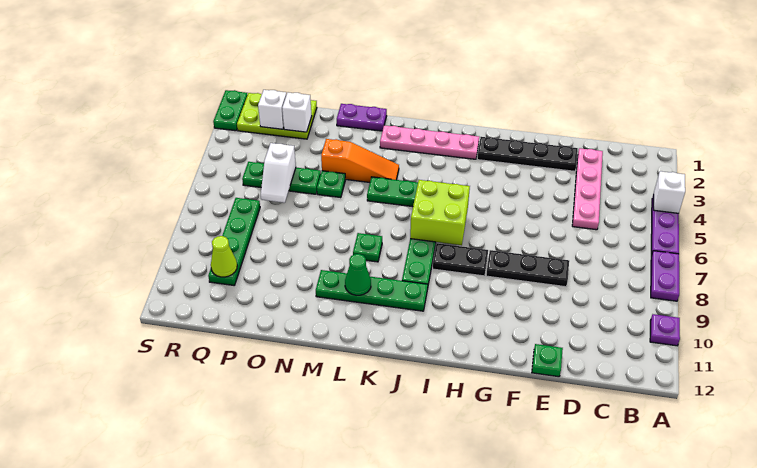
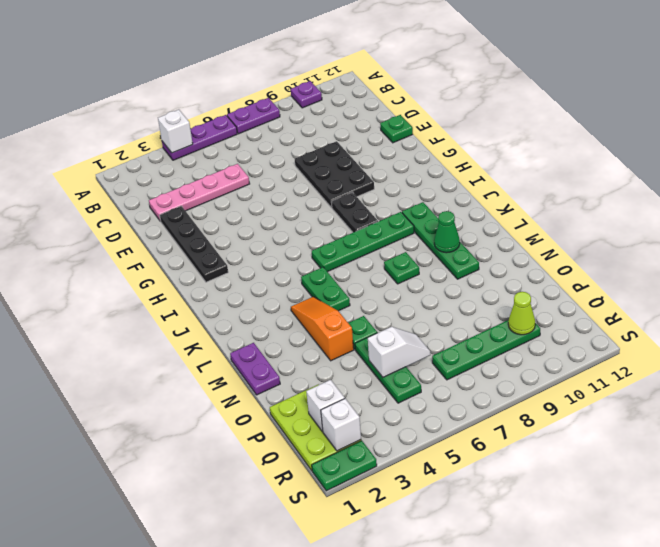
black plate E8:G8 level 1 -> black plate E8:G9 level 1
pink plate I2:L2 level 1 -> none
lime brick I6:J7 level 2 -> none
white brick P2 level 2 -> white brick R2 level 2

